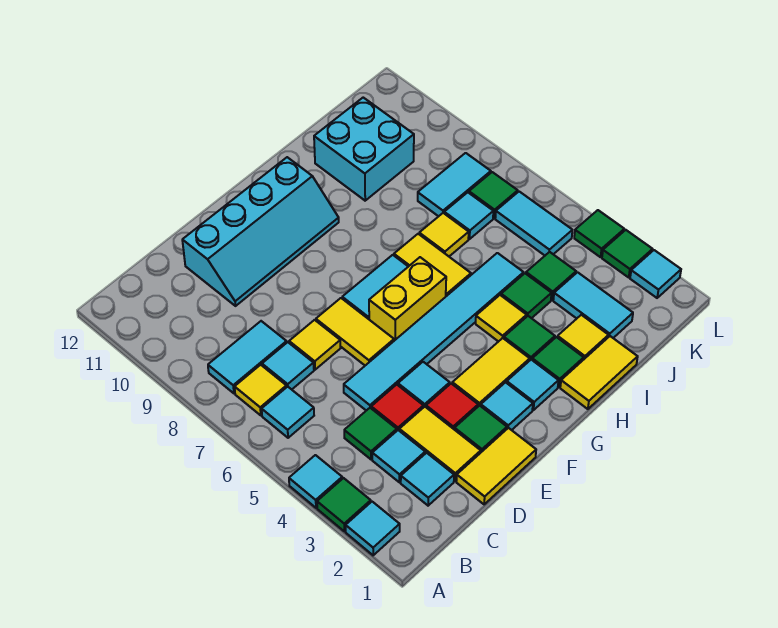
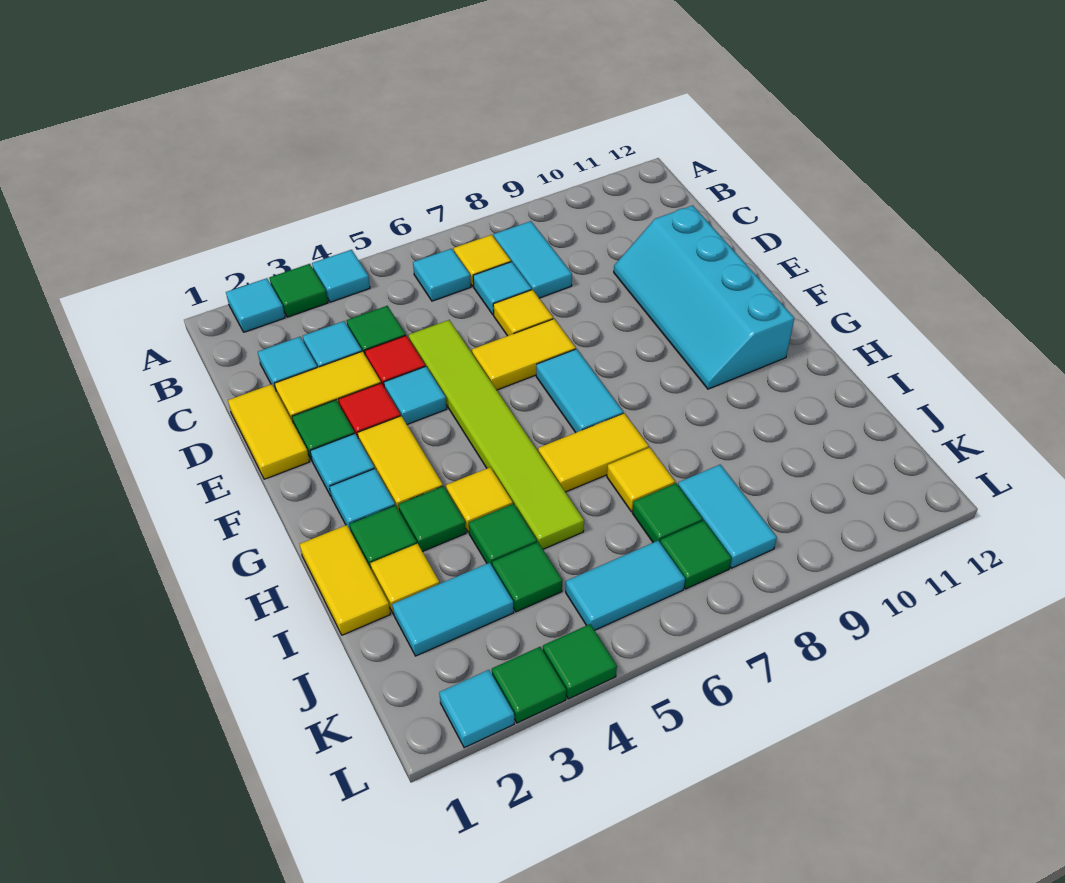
cyan tile D5:I5 level 1 -> lime tile D5:I5 level 1
yellow brick F6:G6 level 1 -> none
cyan brick I10:J11 level 1 -> none
cyan tile J7 level 1 -> green tile J7 level 1

